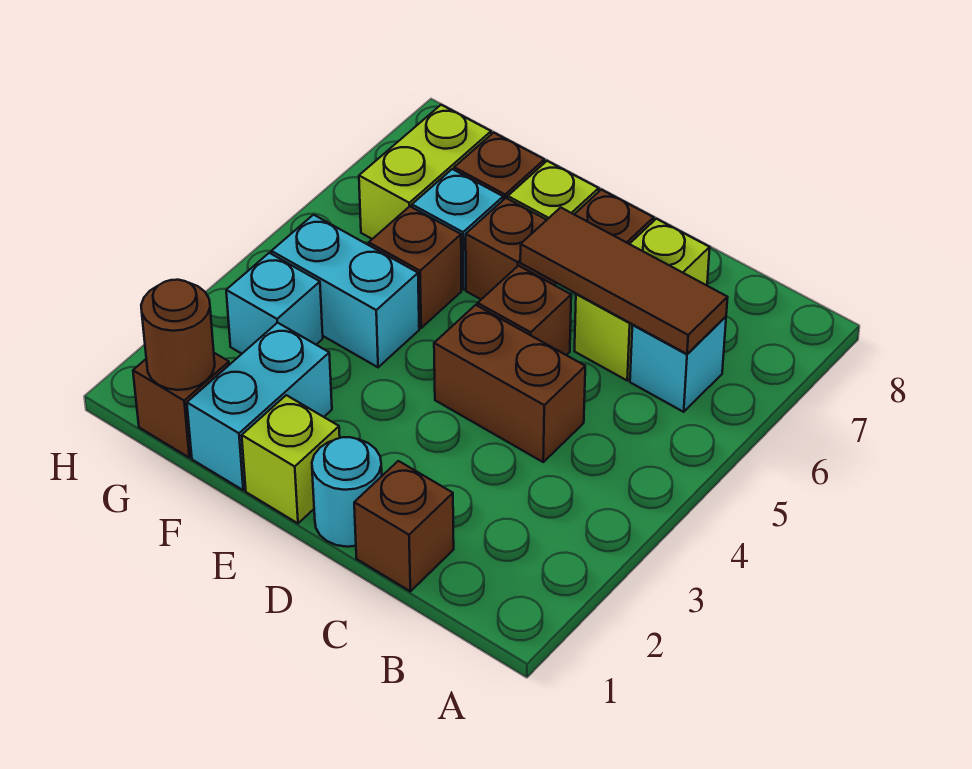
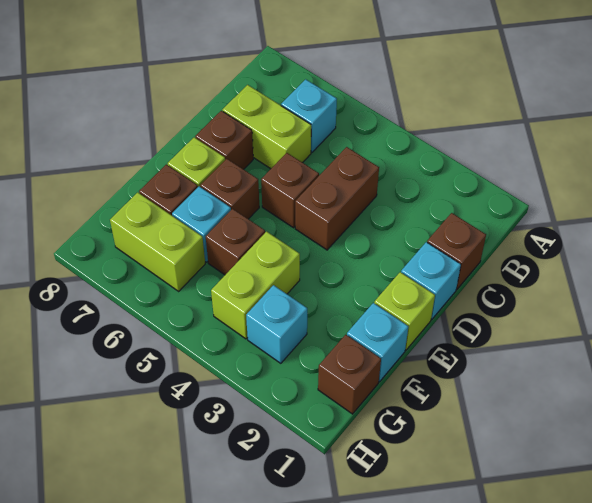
brown tile B6:D6 level 2 -> none
cyan round brick D1 level 1 -> cyan brick D1 level 1
cyan brick F1:F2 level 1 -> cyan brick F1 level 1
cyan brick F4:G4 level 1 -> lime brick F4:G4 level 1
brown round brick G1 level 2 -> none

